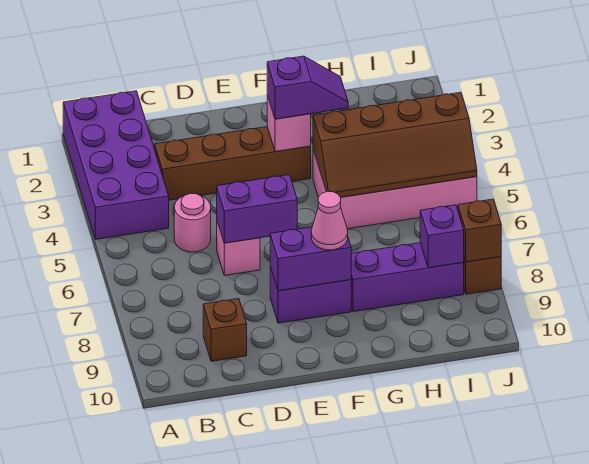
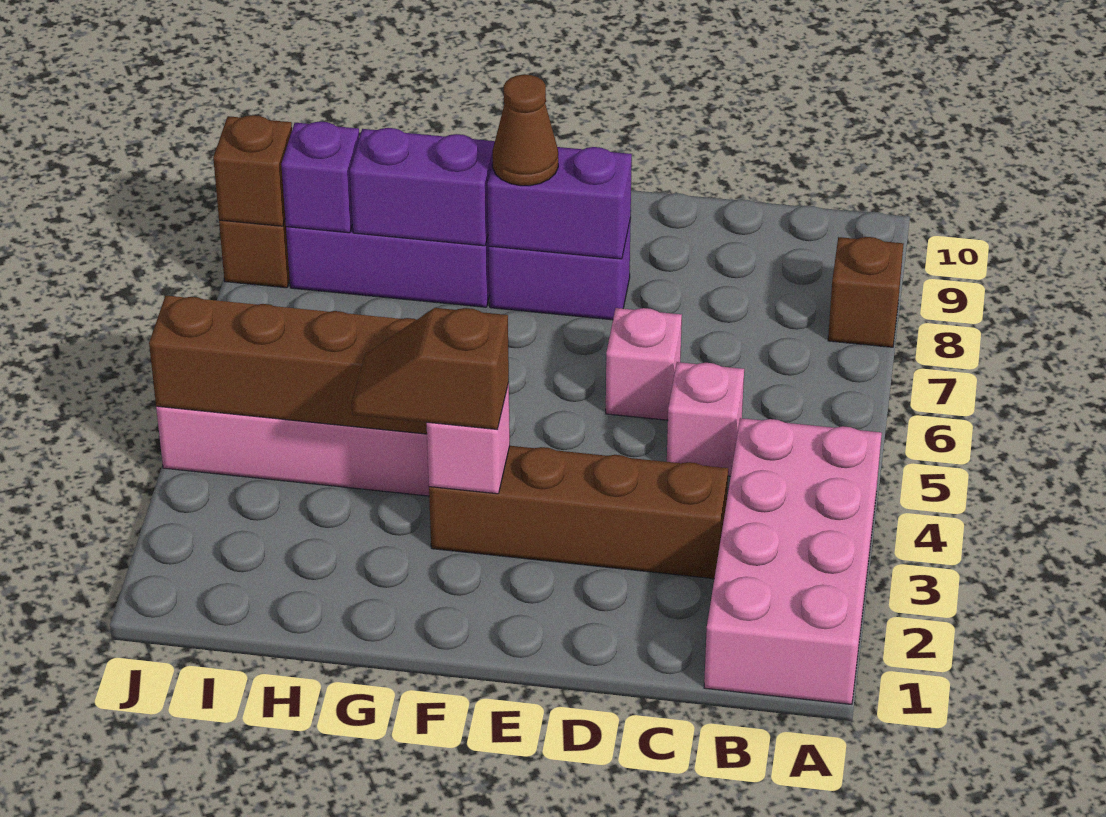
purple brick A1:B4 level 1 -> pink brick A1:B4 level 1
pink round brick C5 level 1 -> pink brick C5 level 1
brown brick C9 level 1 -> brown brick A8 level 1
purple brick D6:E6 level 2 -> purple brick G8:H8 level 2
purple slope F3:G3 level 3 top F -> brown slope F3:G3 level 3 top F
pink cone F8 level 3 -> brown cone F8 level 3

